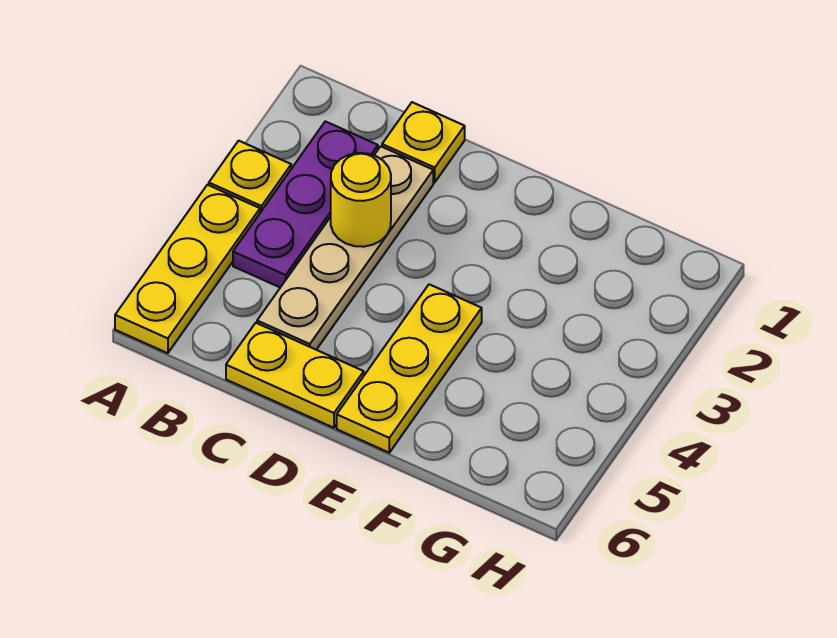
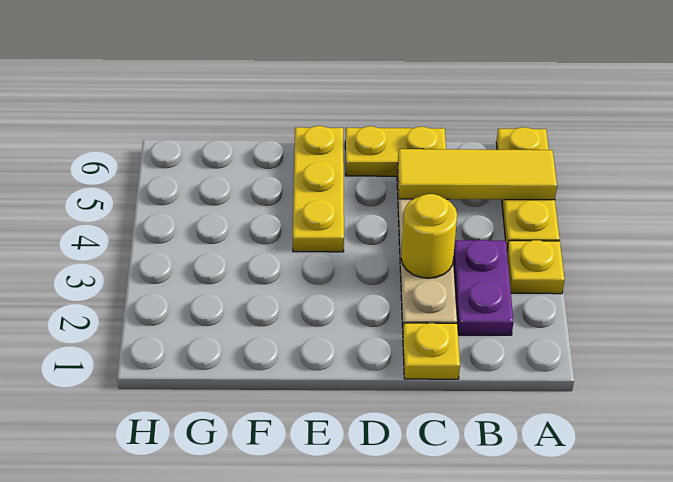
none -> yellow tile A5:C5 level 2
purple plate B2:B4 level 1 -> purple plate B2:B3 level 1

